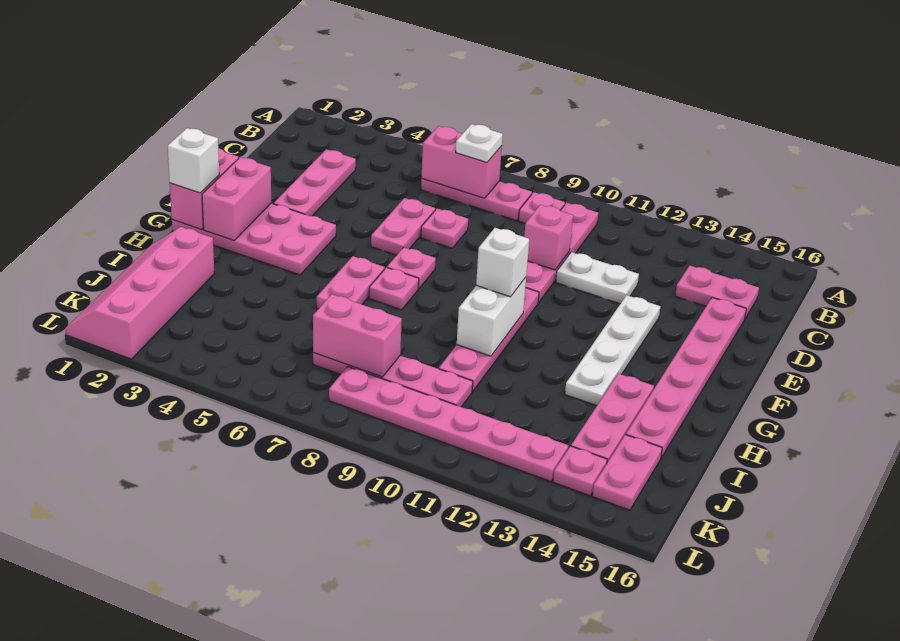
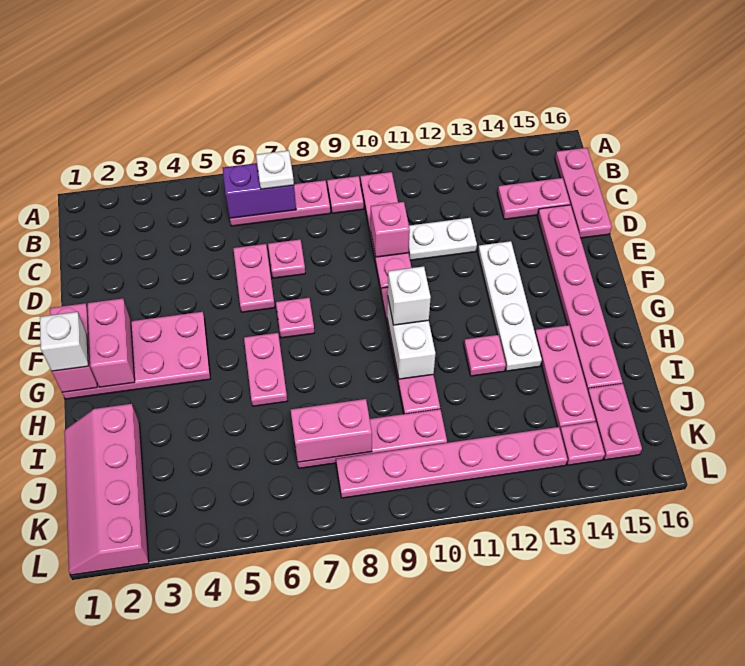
pink brick B6:B7 level 2 -> purple brick B6:B7 level 2
pink plate C3:E3 level 1 -> pink plate B16:D16 level 1
pink plate G7 level 1 -> pink plate H12 level 1

